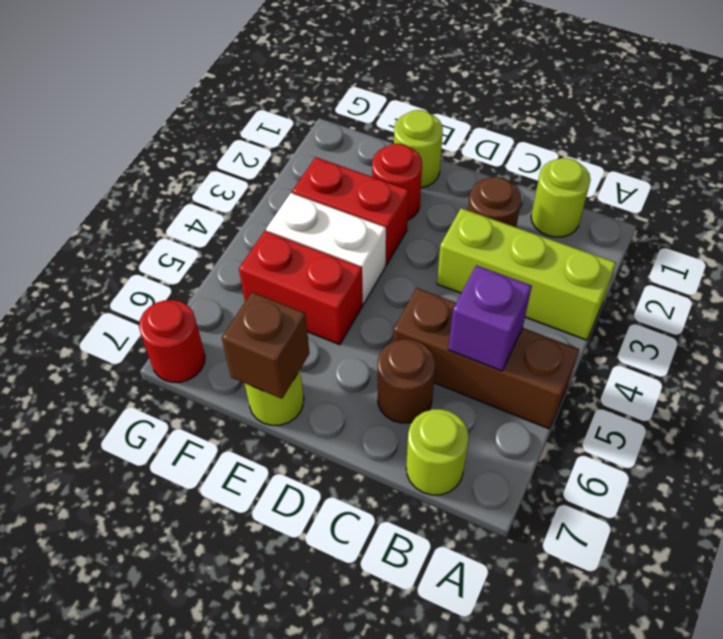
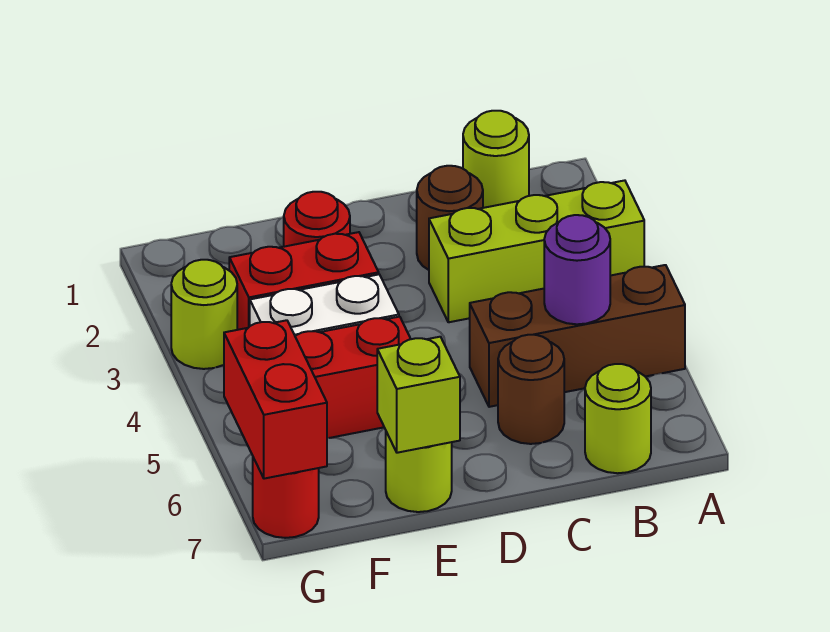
purple brick B5 level 2 -> purple round brick B5 level 2
lime round brick E1 level 1 -> lime round brick G3 level 1
brown brick E7 level 2 -> lime brick E7 level 2
none -> red brick G6:G7 level 2

